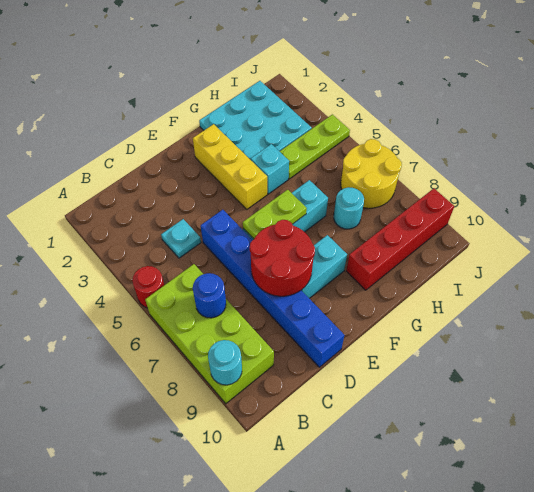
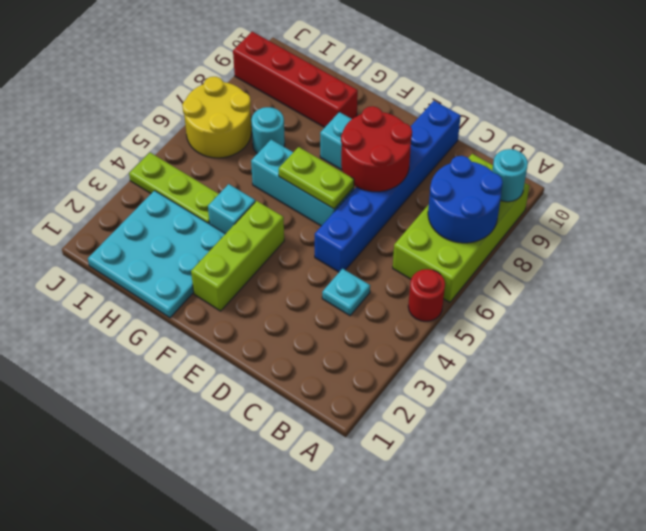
blue round brick B7 level 2 -> blue round brick A7:B8 level 2
yellow brick F2:F4 level 1 -> lime brick F2:F4 level 1

